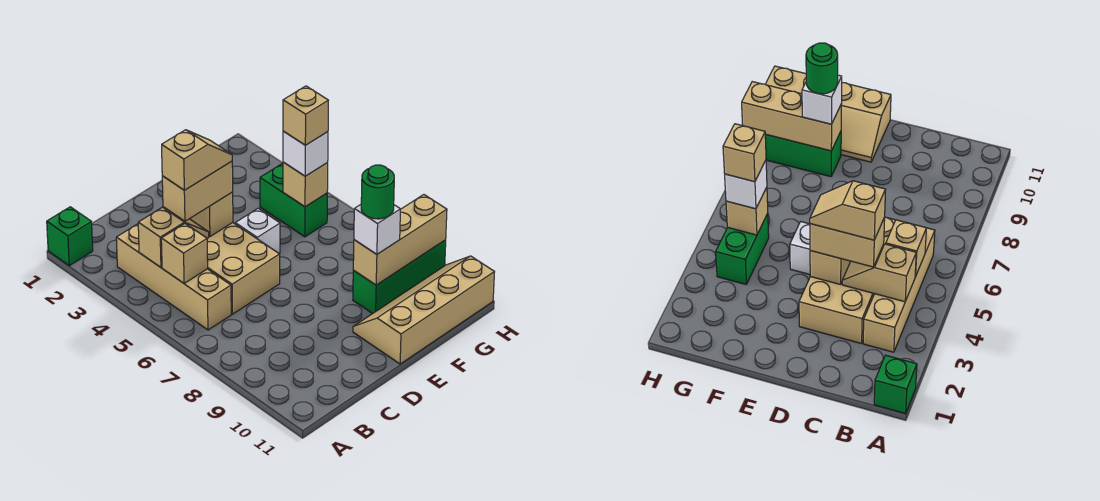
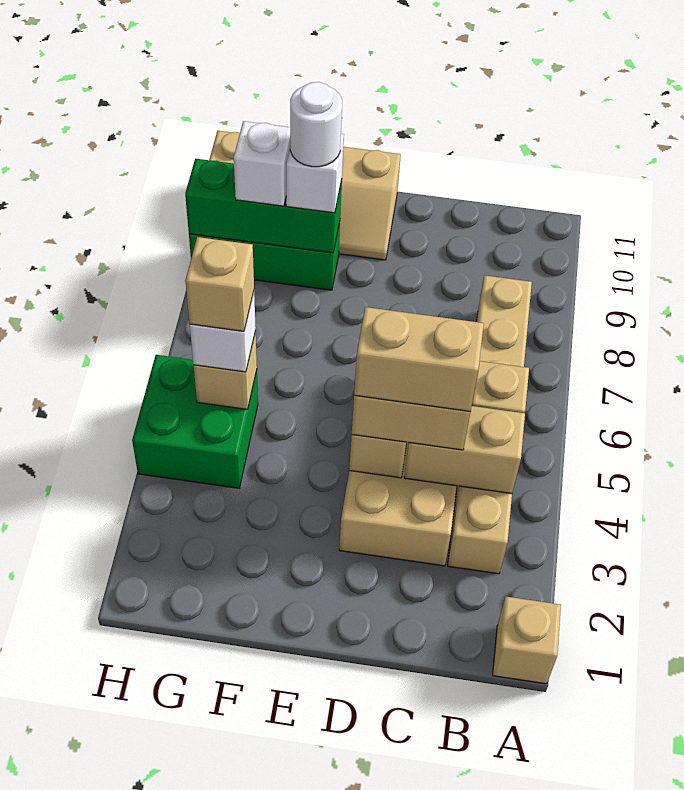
green brick A1 level 1 -> tan brick A1 level 1
tan brick B3:B6 level 1 -> tan brick B3:B8 level 1
tan slope B4:C4 level 2 top B -> tan brick B4:C4 level 2
tan slope C4:D4 level 4 top C -> tan brick C4:D4 level 4
white brick E5 level 1 -> white brick G9 level 3
tan brick F9:H9 level 2 -> green brick F9:H9 level 2
green round brick F9 level 4 -> white round brick F9 level 4
green brick G4:G5 level 1 -> green brick G4:H5 level 1

